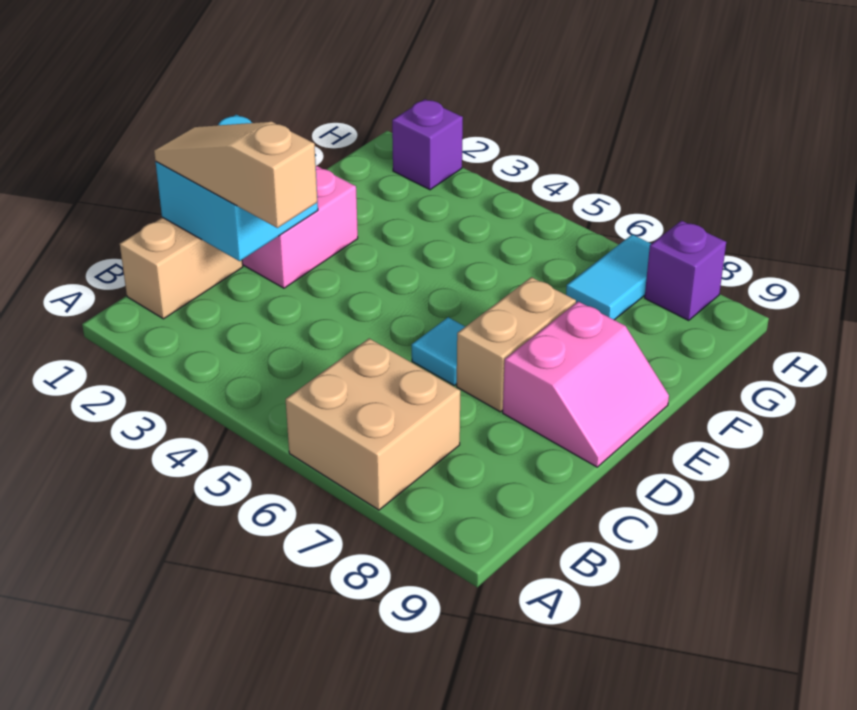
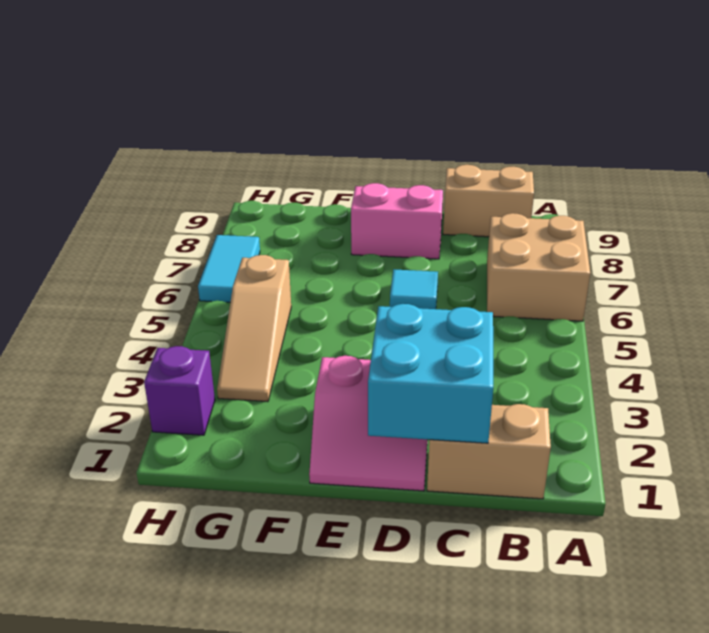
tan slope C1:C3 level 3 top 3 -> tan slope G3:G5 level 1 top 5
tan brick D7:E7 level 1 -> tan brick B9:C9 level 1
cyan tile G7:H7 level 1 -> cyan tile H6:H7 level 1
purple brick H8 level 1 -> none

